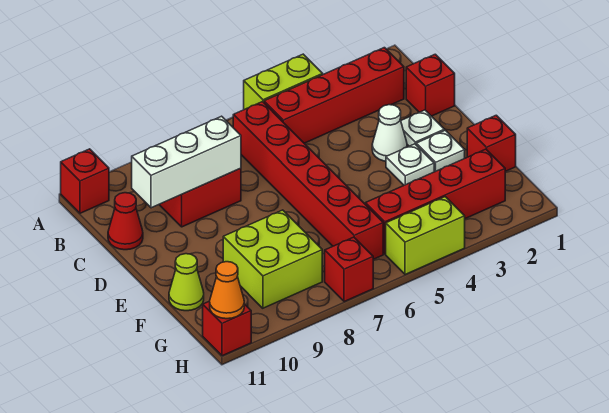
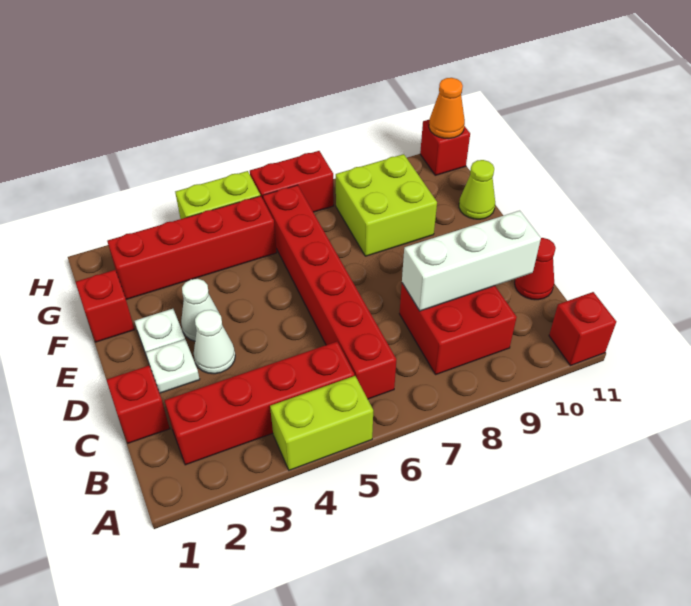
white plate E3 level 1 -> white cone E3 level 1
red brick H7 level 1 -> red brick H6:H7 level 1

